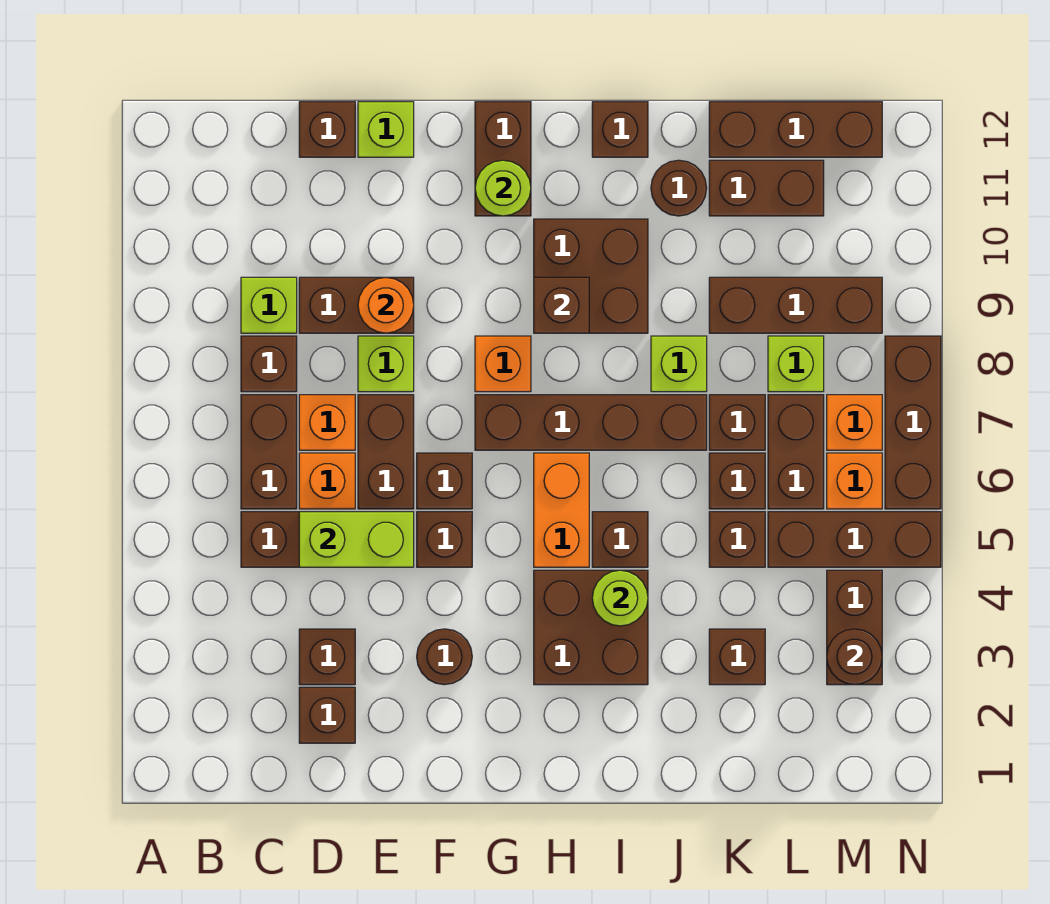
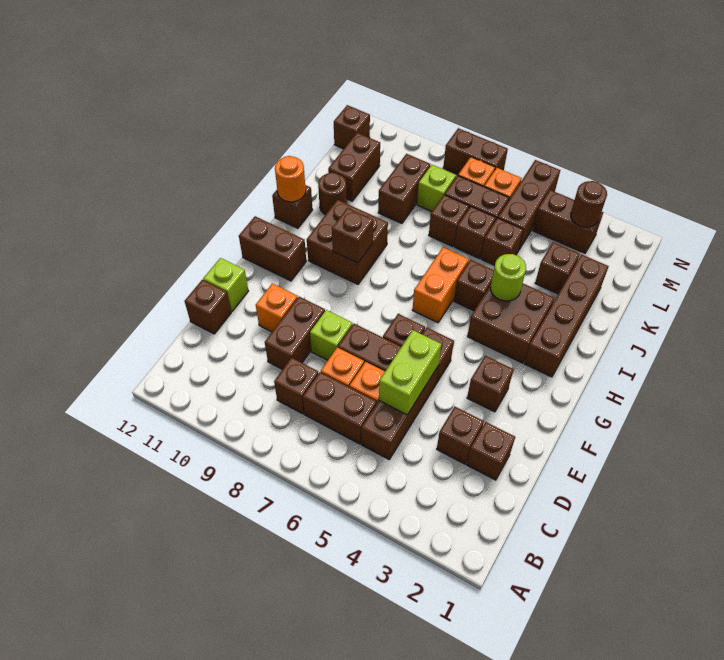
lime brick C9 level 1 -> none
orange round brick E9 level 2 -> orange round brick I12 level 2
brown round brick F3 level 1 -> brown brick F3 level 1
brown brick G7:J7 level 1 -> brown brick H2:K2 level 1
orange brick G8 level 1 -> orange brick E10 level 1
lime round brick G11 level 2 -> none
orange brick H5:H6 level 1 -> orange brick H6:I6 level 1
lime brick J8 level 1 -> none
brown brick K9:M9 level 1 -> brown brick K9:L9 level 1
brown brick K12:M12 level 1 -> brown brick M12 level 1
brown brick N6:N8 level 1 -> brown brick N7:N8 level 1

